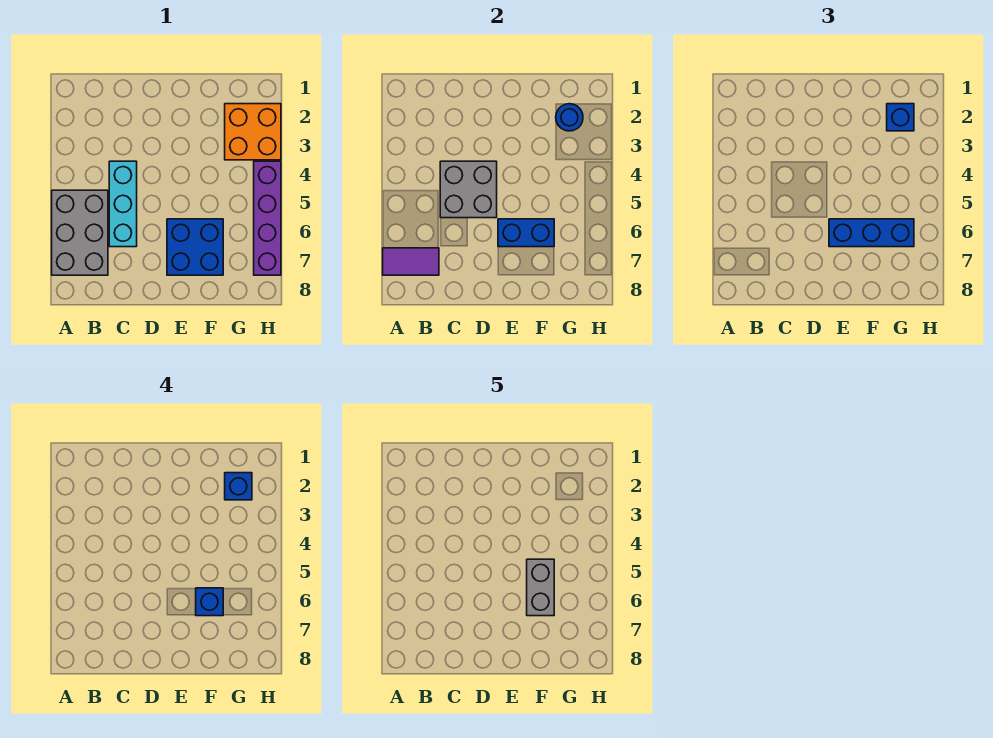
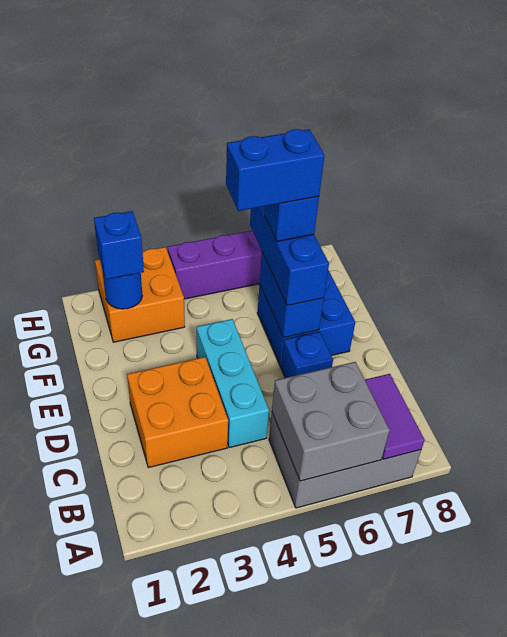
none -> orange brick C2:D3 level 1
cyan brick C4:C6 level 1 -> cyan brick C4:E4 level 1
grey brick C4:D5 level 2 -> grey brick A5:B6 level 2
grey brick F5:F6 level 5 -> blue brick F5:F6 level 5
blue brick G2 level 4 -> blue brick D6 level 1

